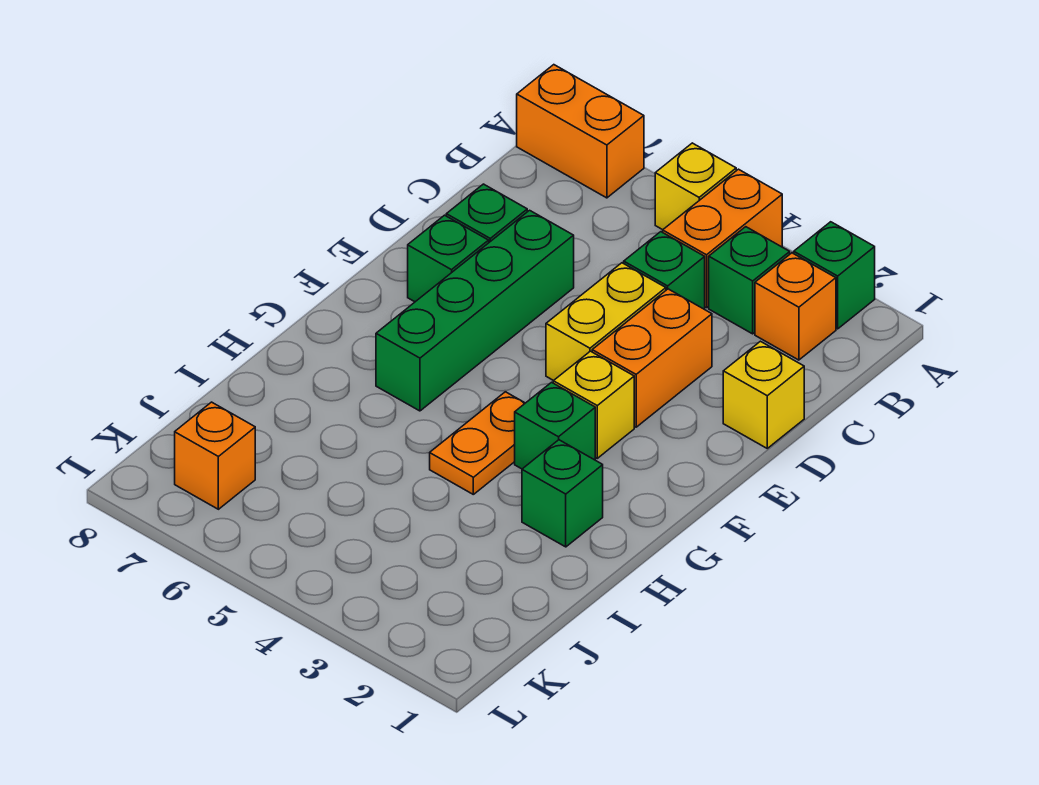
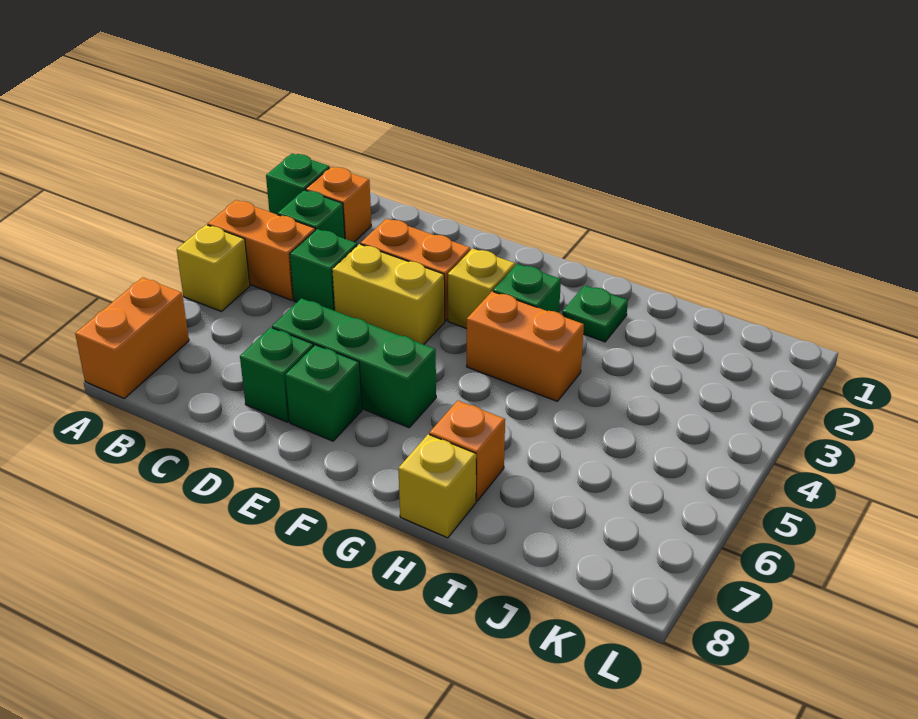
yellow brick D1 level 1 -> yellow brick H8 level 1
green brick D6:G6 level 1 -> green brick D6:F6 level 1
orange plate G4:H4 level 1 -> orange brick G4:H4 level 1
green brick H2 level 1 -> green plate H2 level 1
orange brick K7 level 1 -> orange brick H7 level 1

